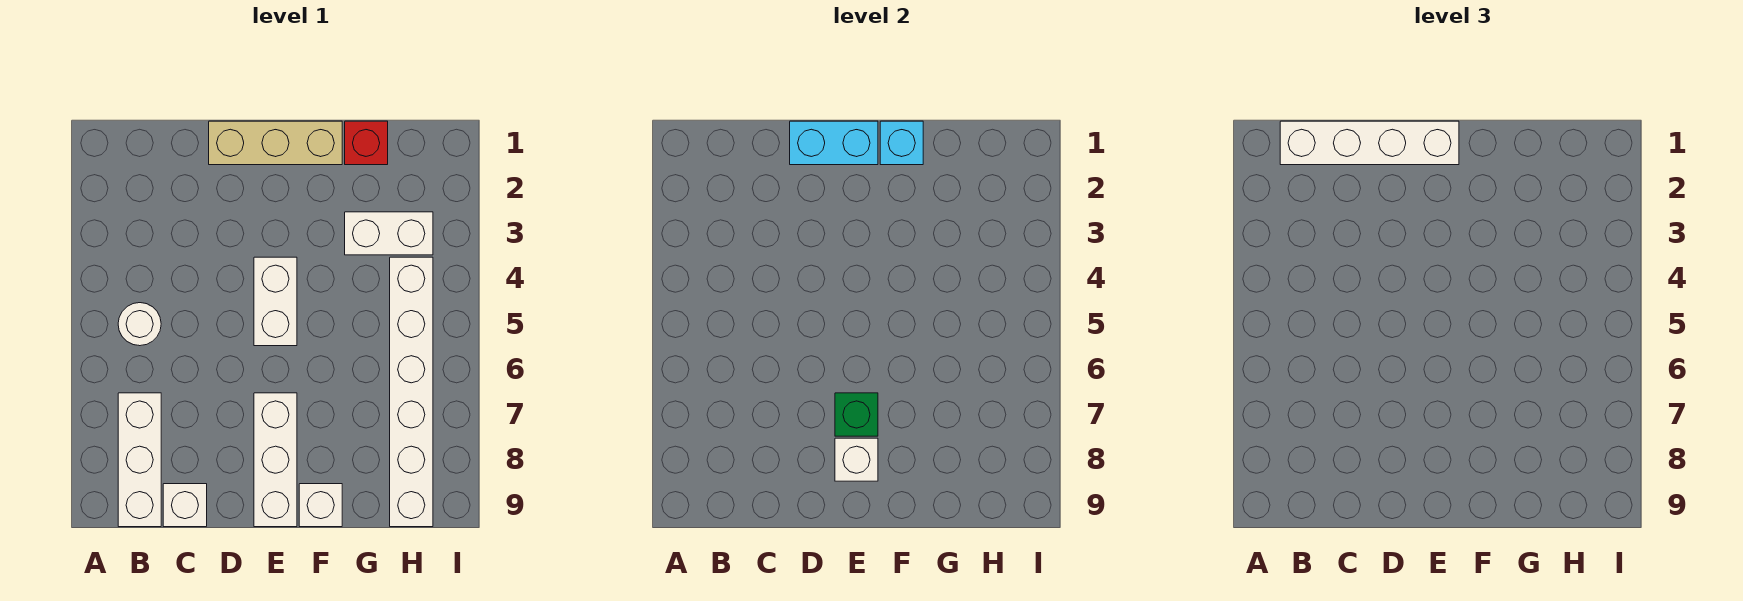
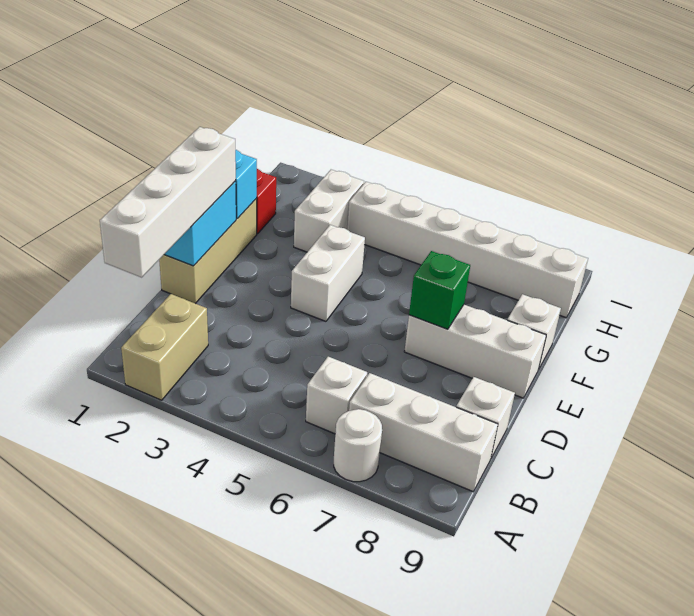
none -> tan brick A2:B2 level 1
white round brick B5 level 1 -> white round brick A7 level 1
white brick E4:E5 level 1 -> white brick E4:F4 level 1
white brick E8 level 2 -> white brick B6 level 1

